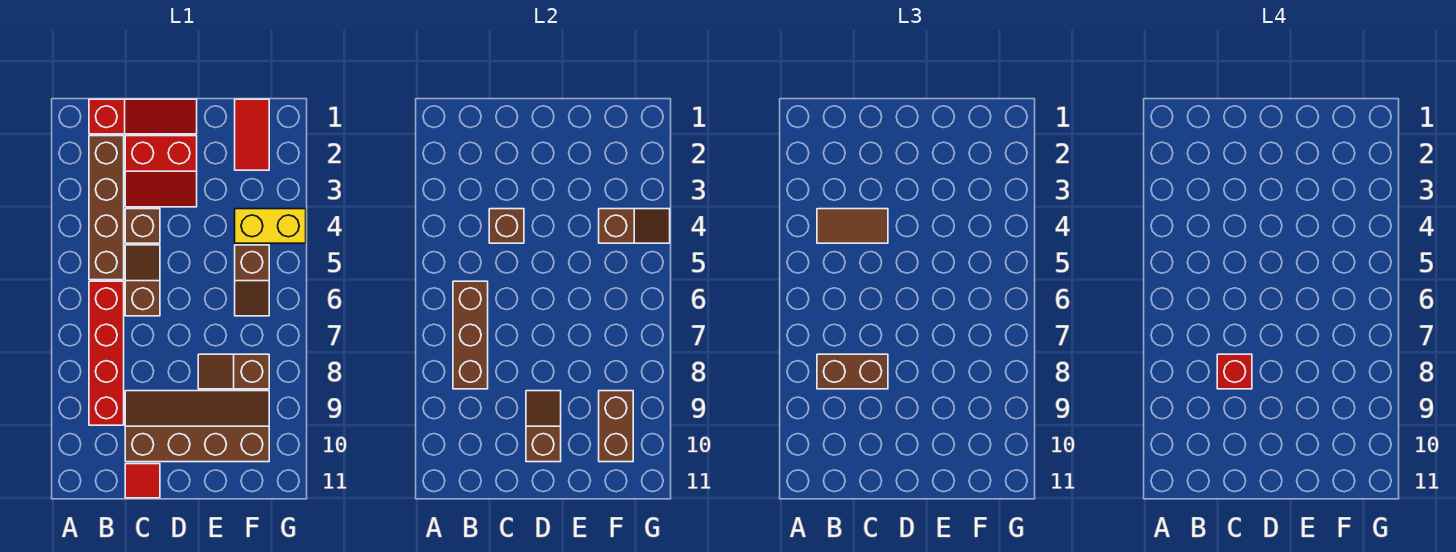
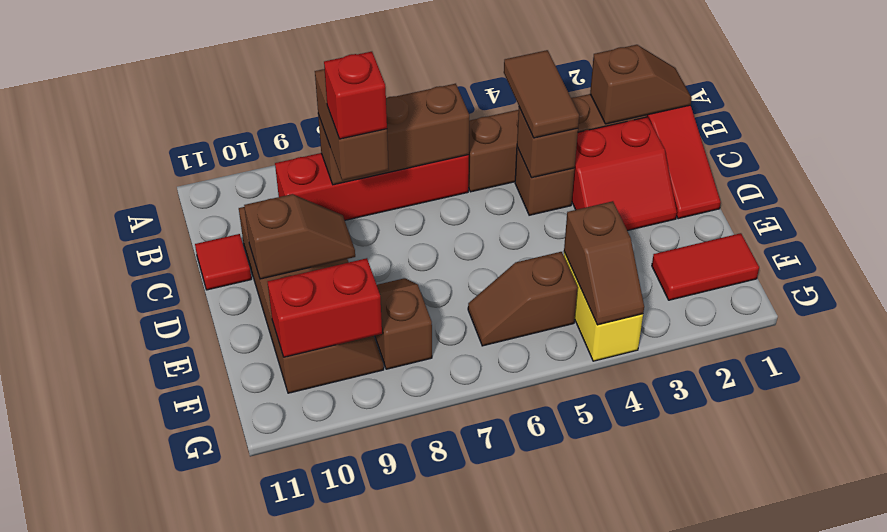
red slope C2:D3 level 1 top 2 -> red slope C2:D3 level 1 top C
brown slope C5:C6 level 1 top 6 -> brown slope B1:B2 level 2 top 2
brown brick F9:F10 level 2 -> red brick F9:F10 level 2

